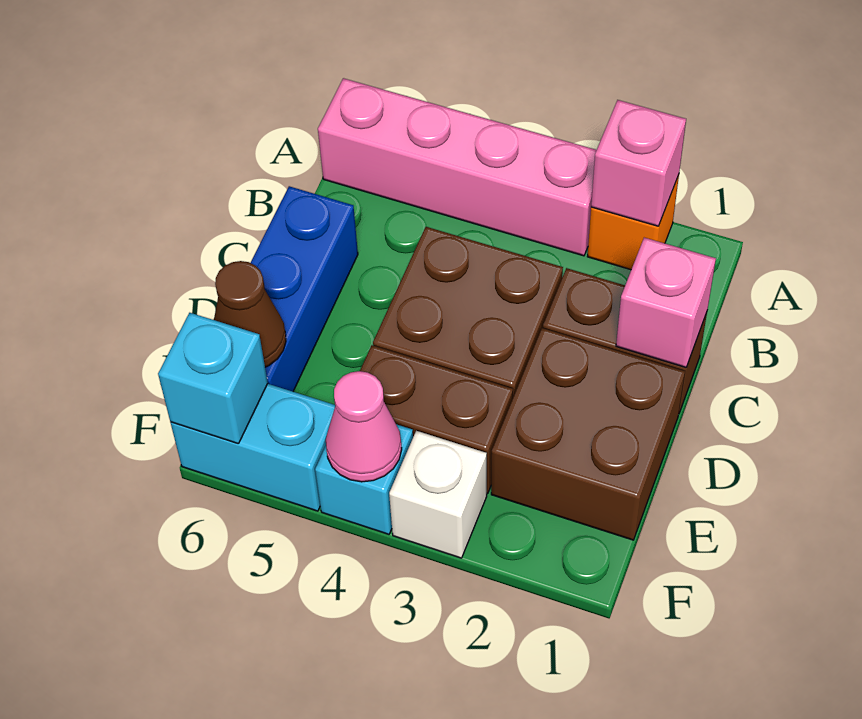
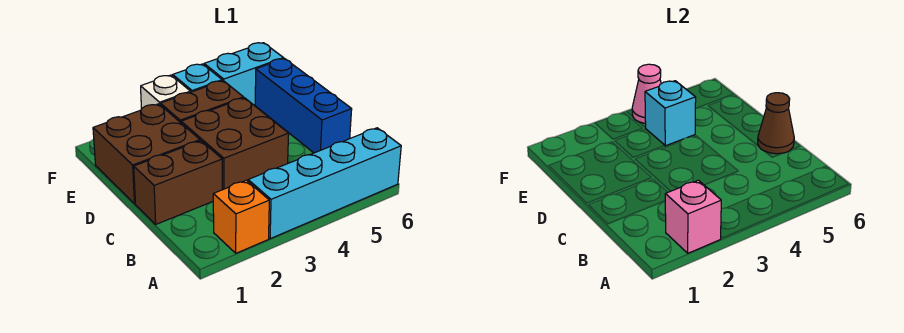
pink brick A3:A6 level 1 -> cyan brick A3:A6 level 1
pink brick C1 level 2 -> none
brown cone E6 level 2 -> brown cone C6 level 2
cyan brick F6 level 2 -> cyan brick E4 level 2

